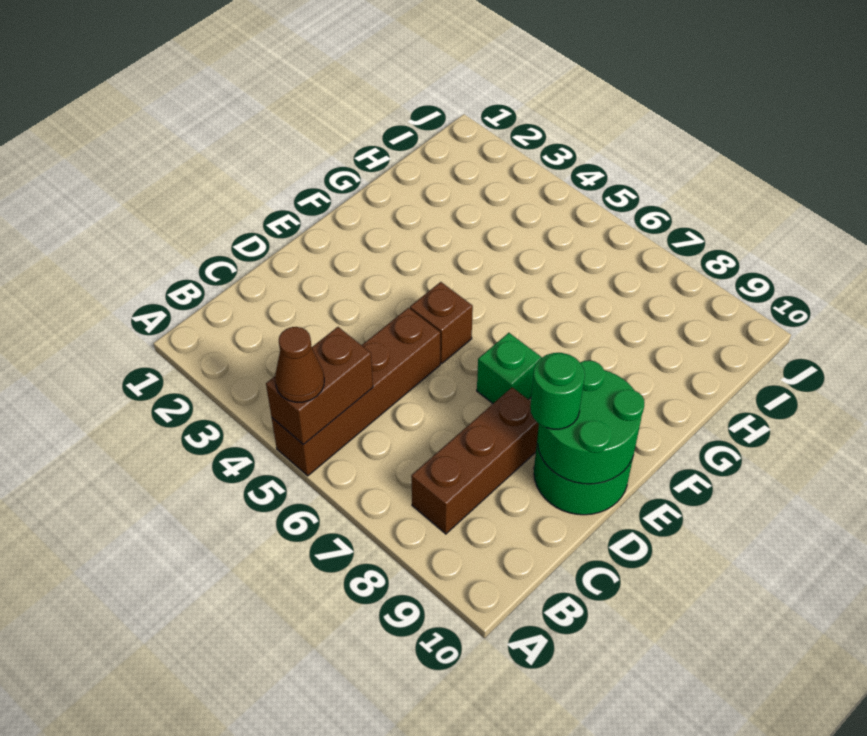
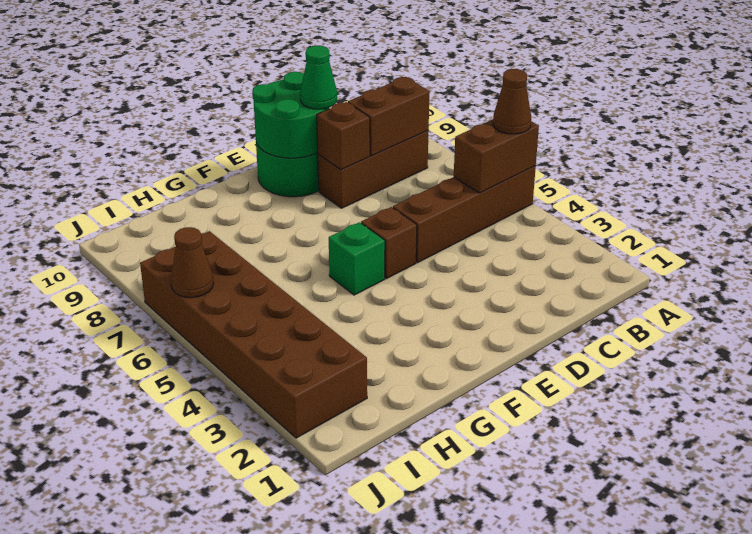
none -> brown brick B8:C8 level 2
none -> brown brick D8 level 2
green round brick D9 level 3 -> green cone D9 level 3
green brick E7 level 1 -> green brick F5 level 1
none -> brown brick I2:J7 level 1
none -> brown cone J6 level 2

